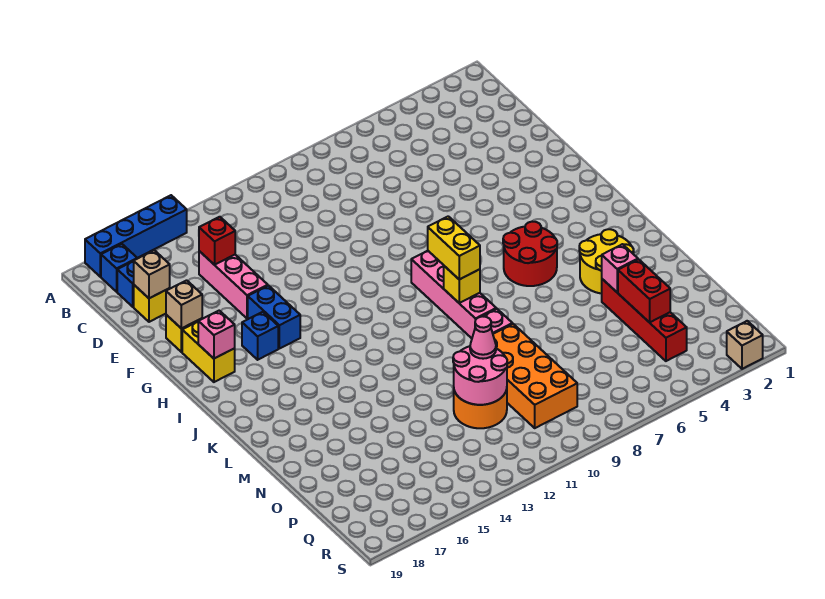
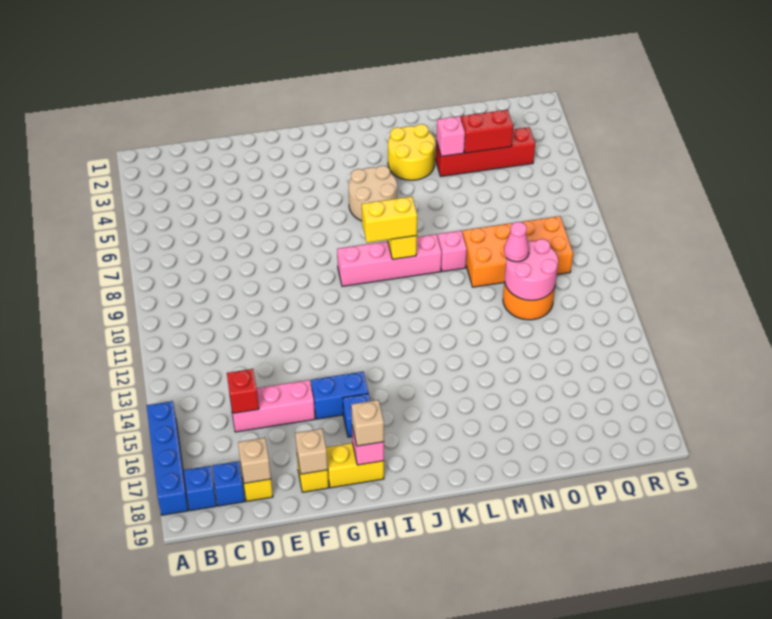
red round brick J5:K6 level 1 -> tan round brick J5:K6 level 1
tan brick S2 level 1 -> tan brick H18 level 3

